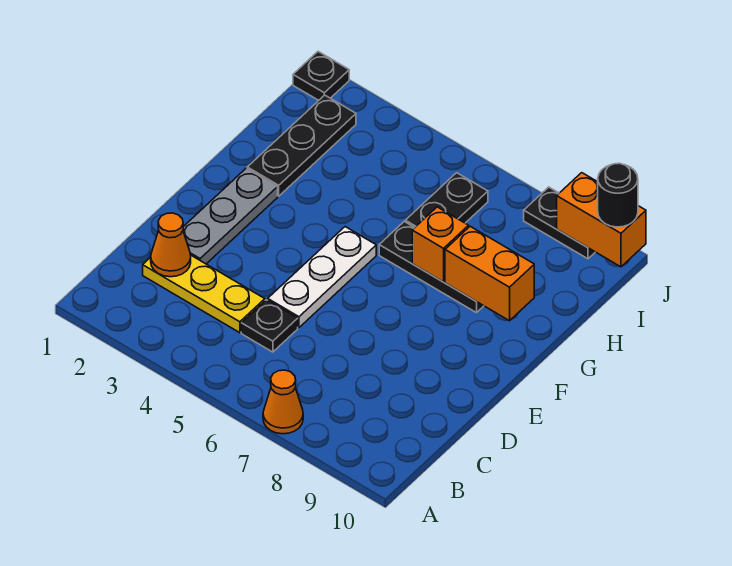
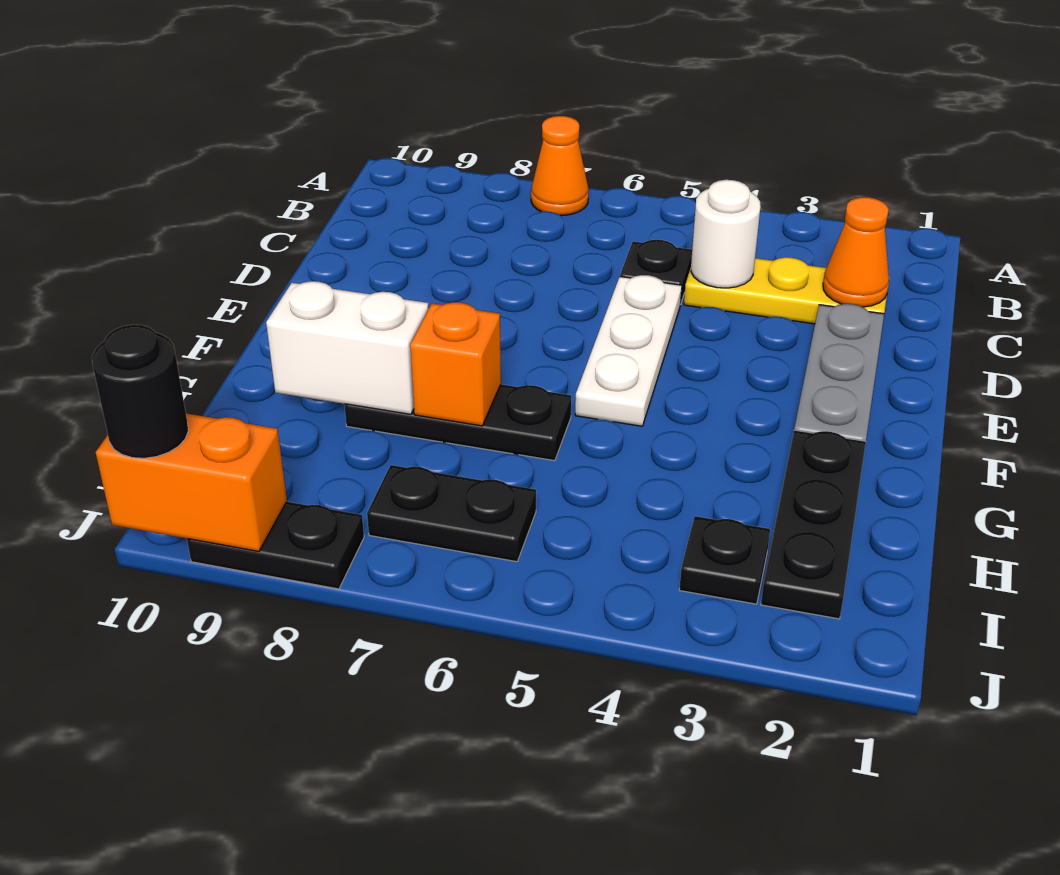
none -> white round brick C4 level 2
orange brick G8:G9 level 2 -> white brick G8:G9 level 2
black plate H6:I6 level 1 -> black plate I6:I7 level 1
black plate J1 level 1 -> black plate I3 level 1

